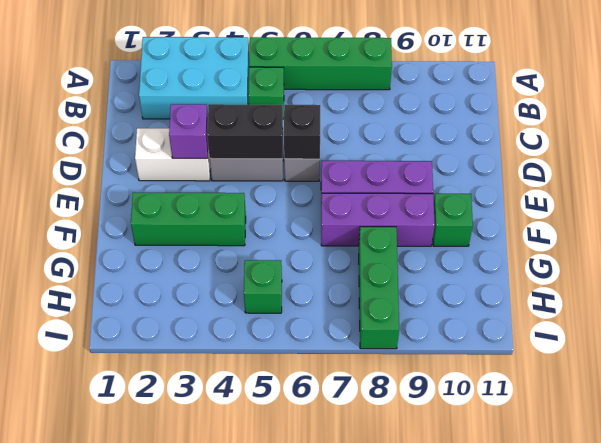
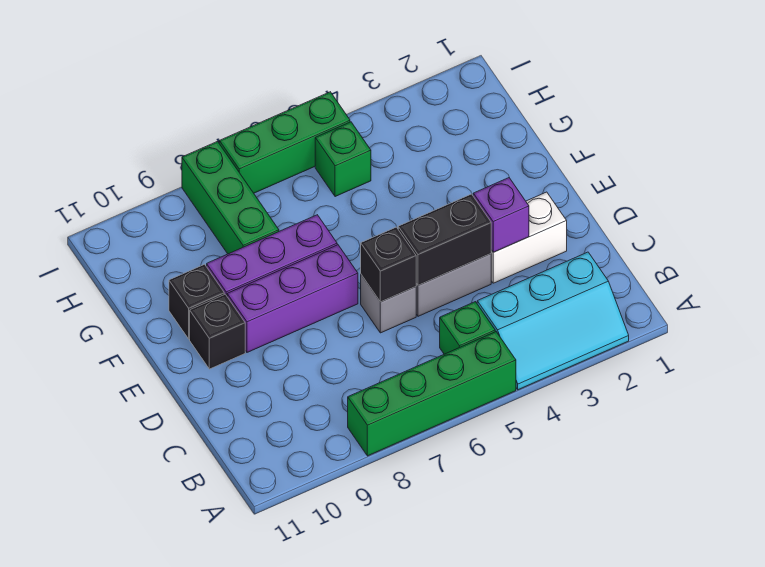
cyan brick A2:B4 level 1 -> cyan slope A2:B4 level 1 top B
none -> black brick E10 level 1
green brick F2:F4 level 1 -> green brick I5:I7 level 1
green brick F10 level 1 -> black brick F10 level 1

